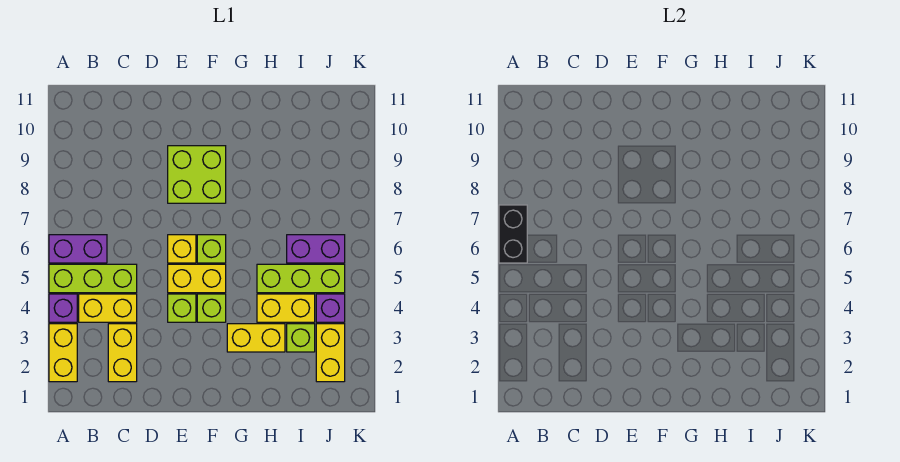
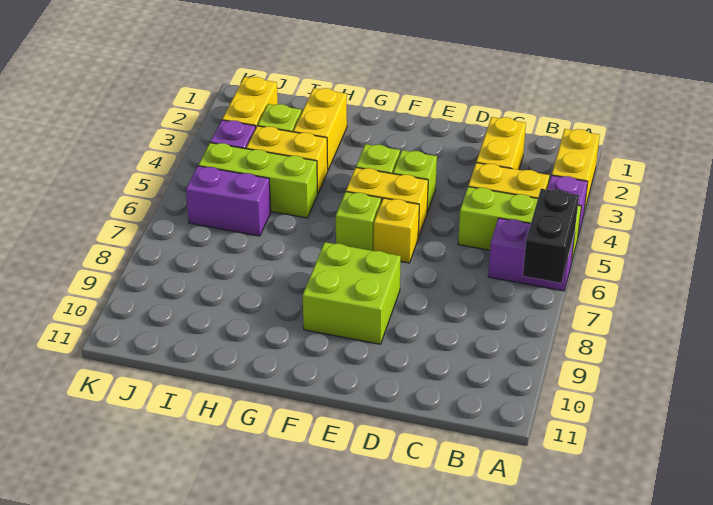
yellow brick G3:H3 level 1 -> yellow brick H2:H3 level 1

